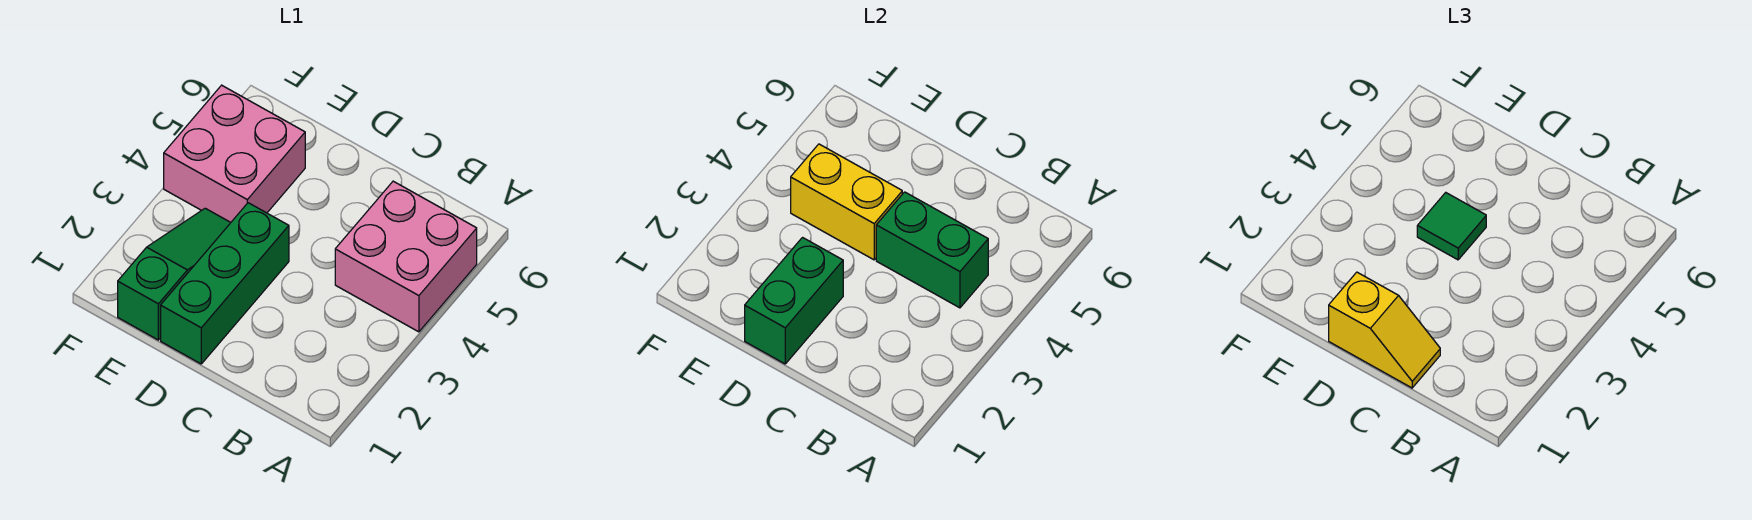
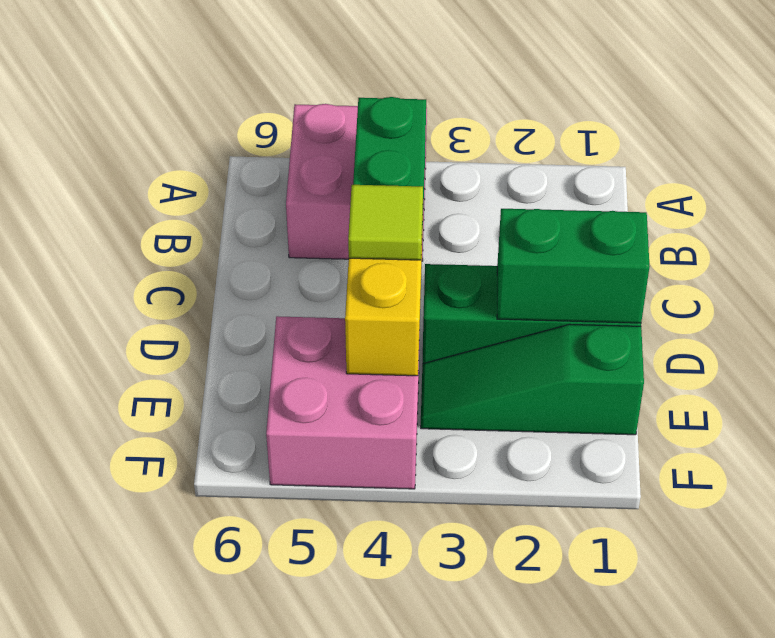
yellow slope C1:D1 level 3 top D -> none
green tile D4 level 3 -> lime tile D4 level 3

